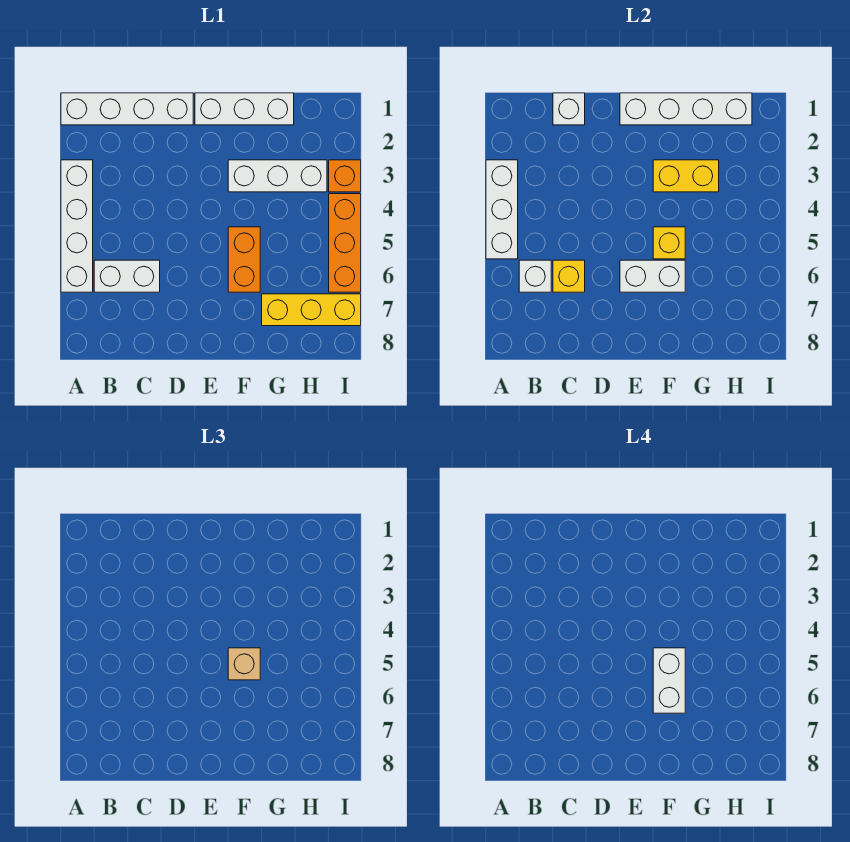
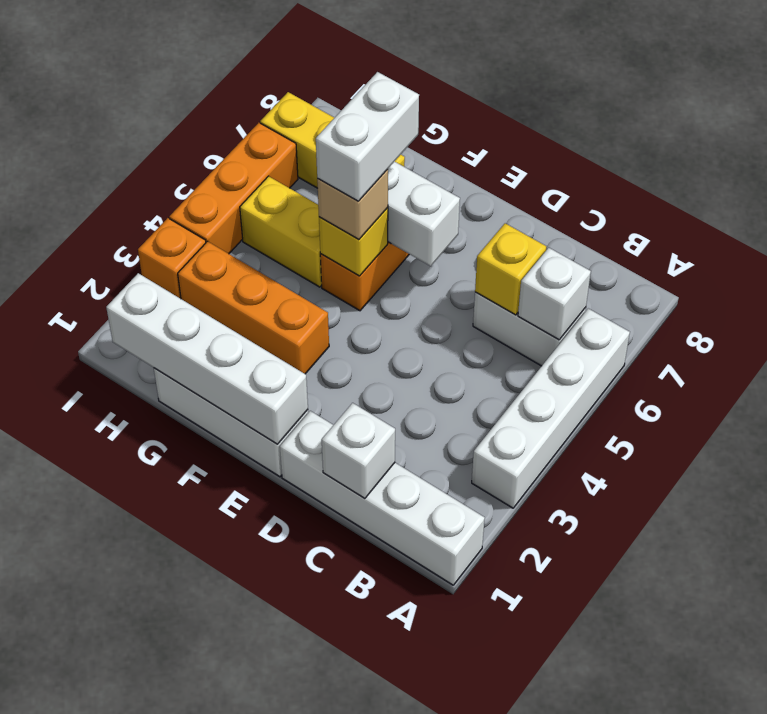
white brick A3:A5 level 2 -> none
white brick F3:H3 level 1 -> orange brick F3:H3 level 1
yellow brick F3:G3 level 2 -> yellow brick G5:H5 level 1

